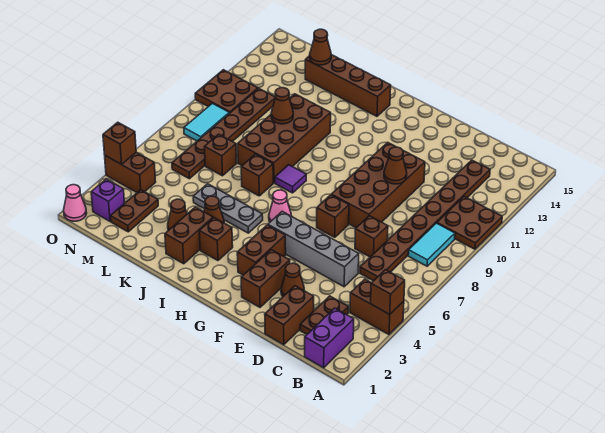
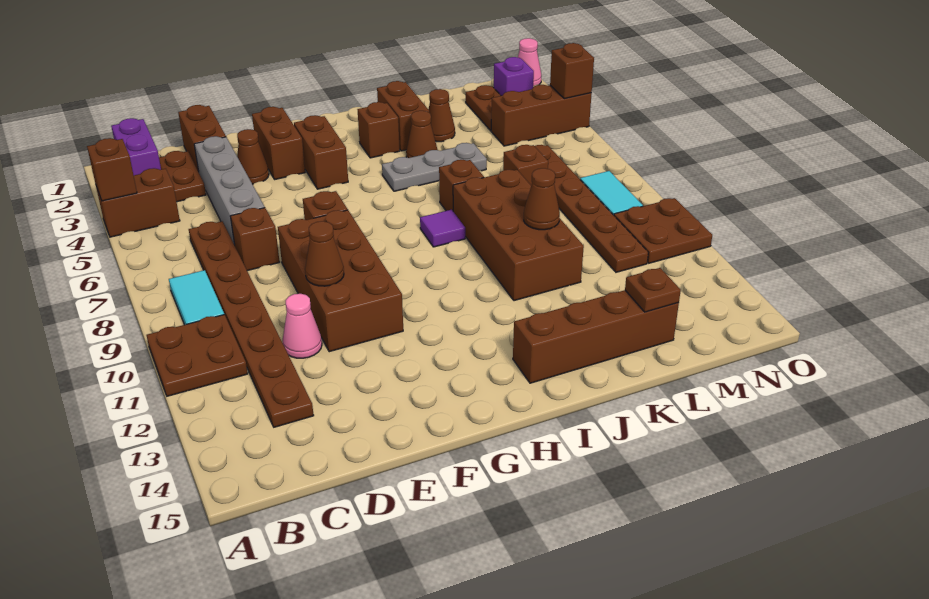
grey brick D5:G5 level 1 -> grey brick D3:D6 level 1
pink cone H6 level 1 -> pink cone D11 level 1
brown cone L14 level 2 -> brown plate L14 level 2
brown brick N4:O4 level 1 -> brown brick M4:O4 level 1

